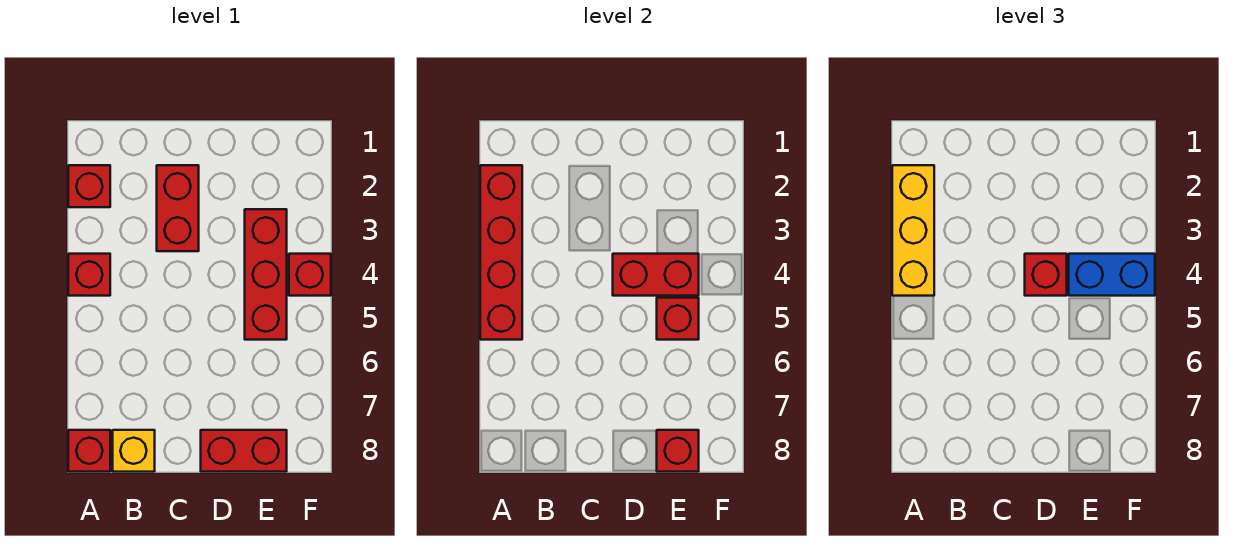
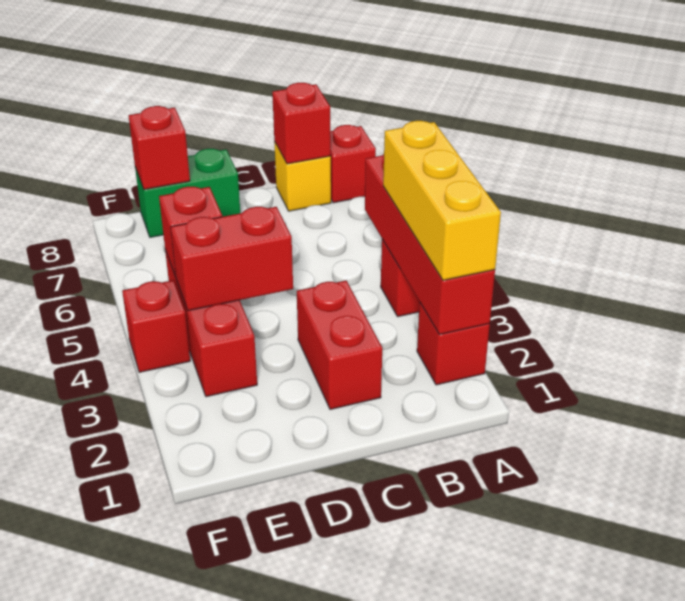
red brick D4 level 3 -> red brick B8 level 2
red brick D8:E8 level 1 -> green brick D8:E8 level 1
blue brick E4:F4 level 3 -> none

